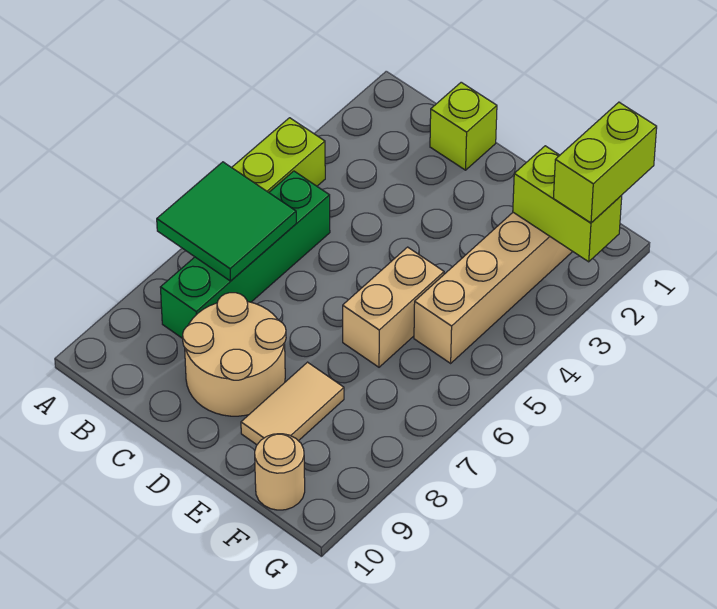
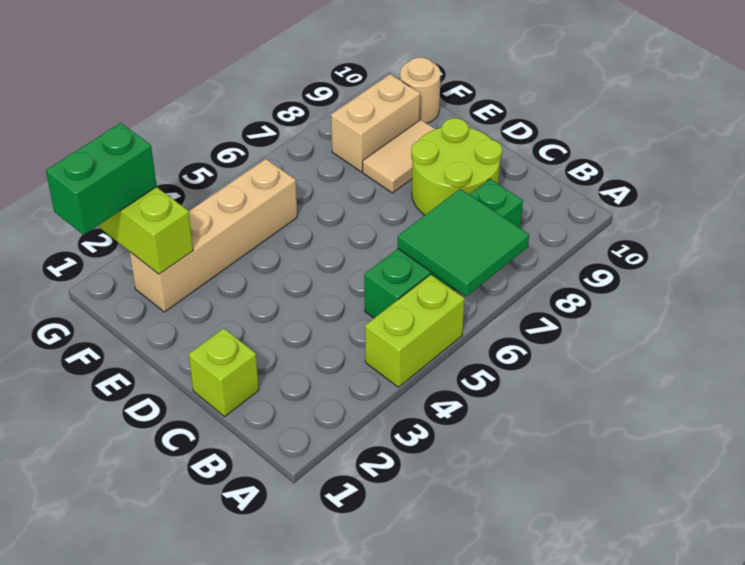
tan round brick C8:D9 level 1 -> lime round brick C8:D9 level 1
tan brick E5:E6 level 1 -> tan brick F8:F9 level 1
lime brick G1:G2 level 3 -> green brick G1:G2 level 3

